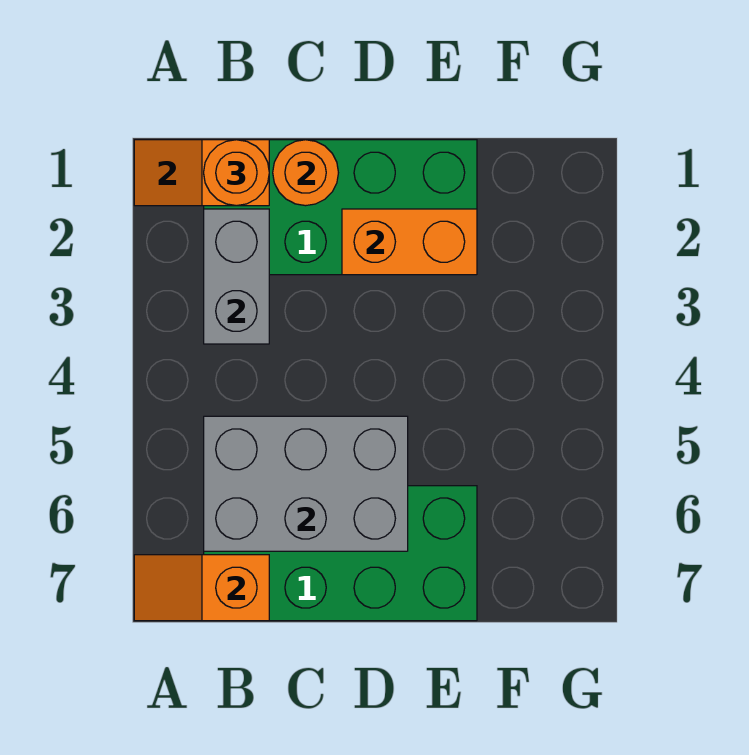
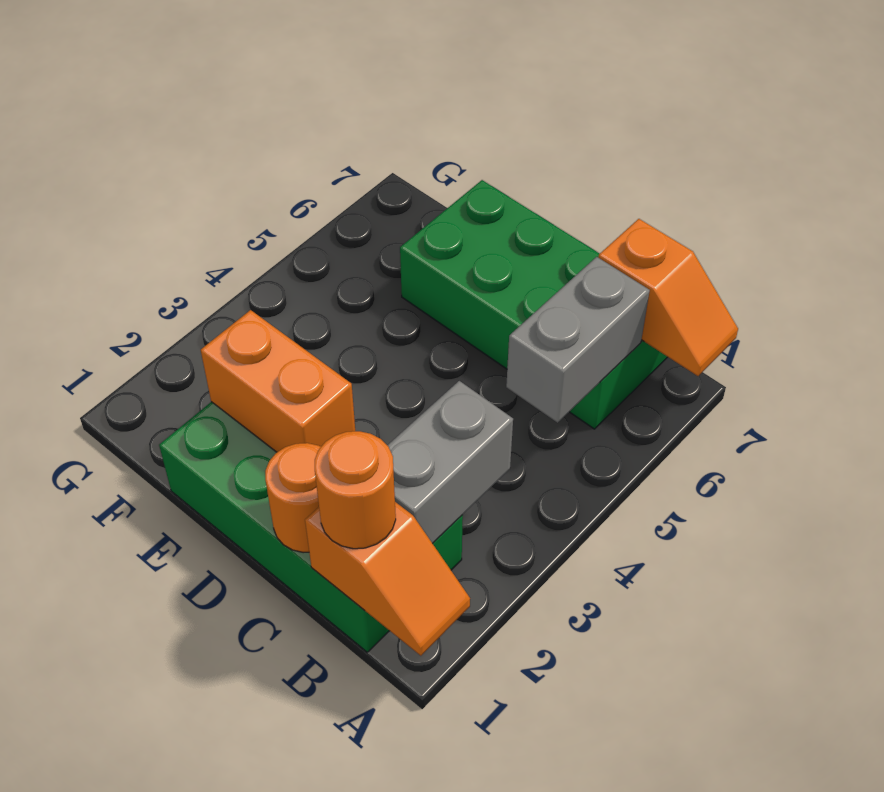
grey brick B5:D6 level 2 -> grey brick B5:B6 level 2

